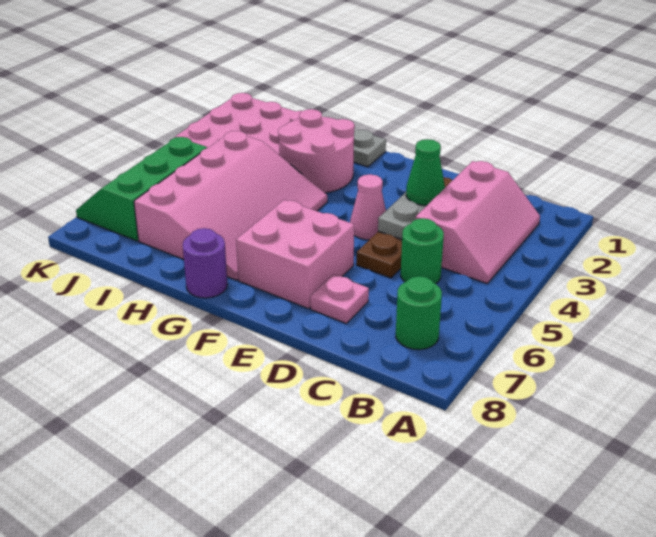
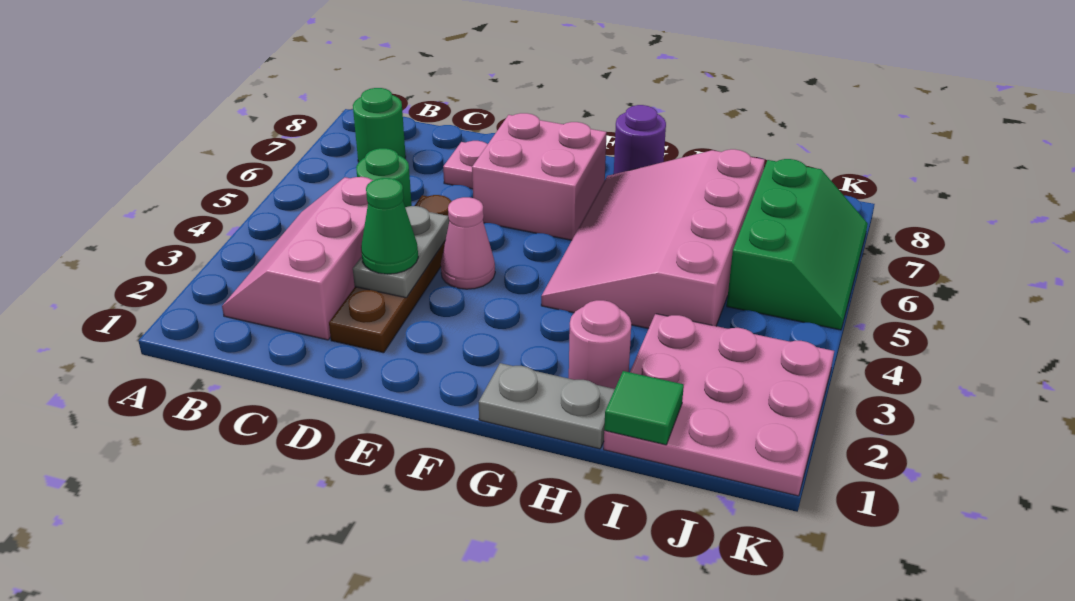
pink round brick G2:H3 level 1 -> pink round brick H2 level 1
none -> green tile I1 level 2

